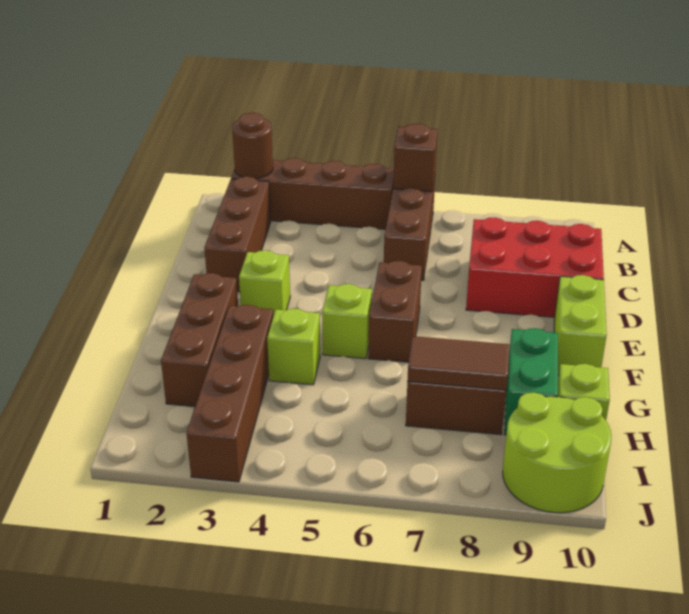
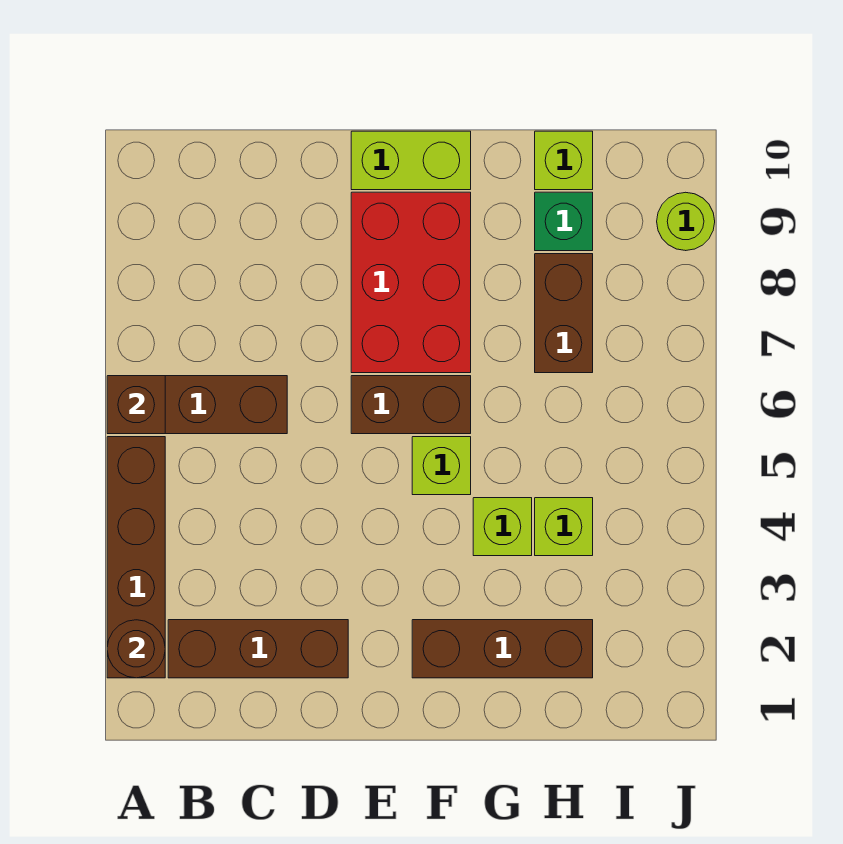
red brick C8:D10 level 1 -> red brick E7:F9 level 1
lime brick E3 level 1 -> lime brick H4 level 1
brown brick G3:J3 level 1 -> none
green brick G9:H9 level 1 -> green brick H9 level 1
brown tile H7:H8 level 2 -> none
lime round brick I9:J10 level 1 -> lime round brick J9 level 1

